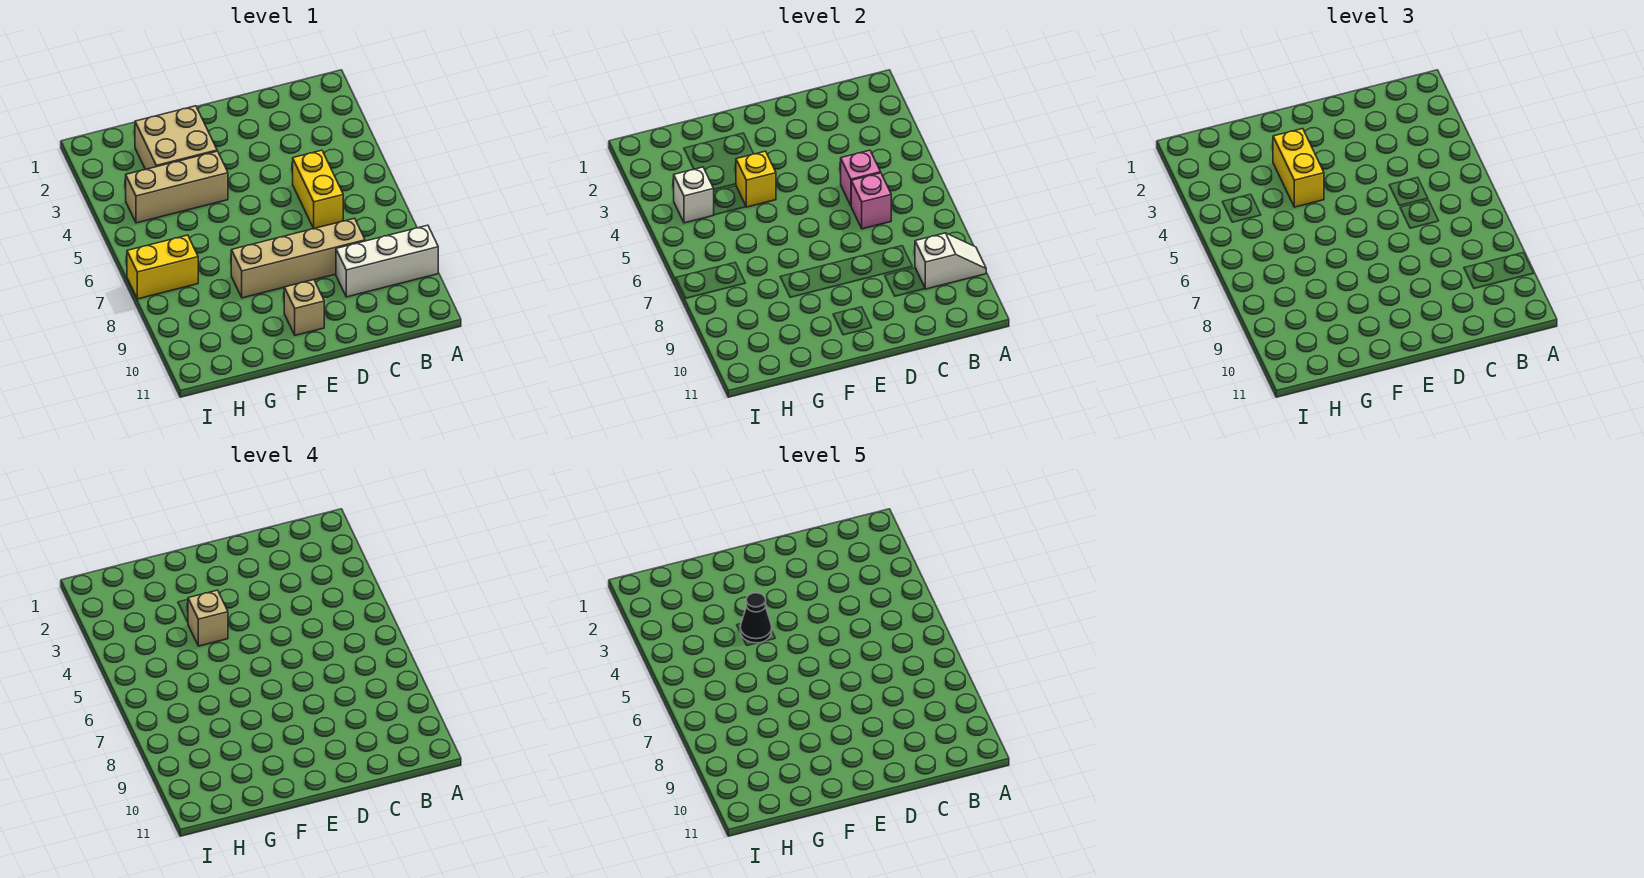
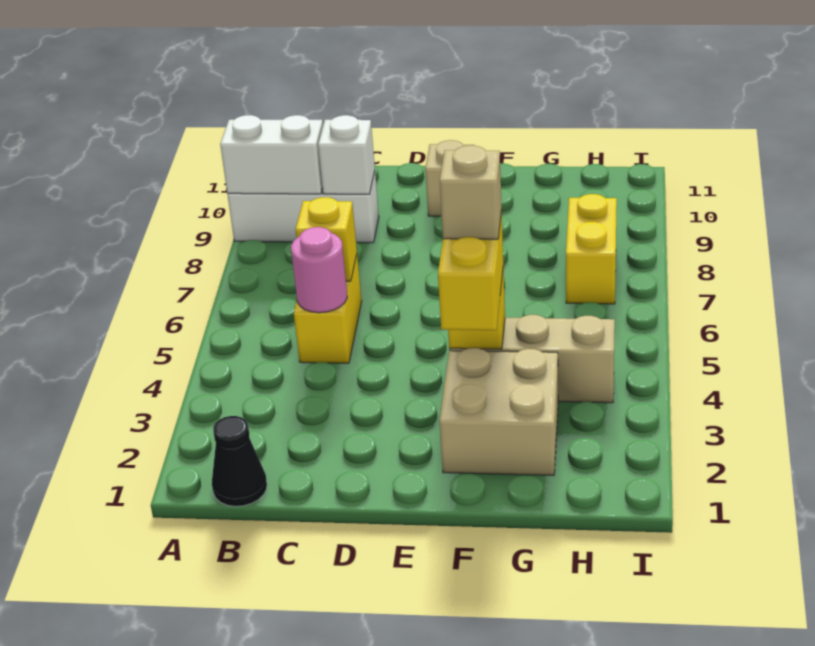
white slope A9:B9 level 2 top B -> white brick A9:B9 level 2
pink brick C5 level 2 -> pink round brick C5 level 2
pink brick C6 level 2 -> yellow brick C6 level 2
tan brick C8:F8 level 1 -> none
black cone F4 level 5 -> black cone B1 level 1
white brick H4 level 2 -> white brick C9 level 2
yellow brick H7:I7 level 1 -> yellow brick H7:H8 level 1

